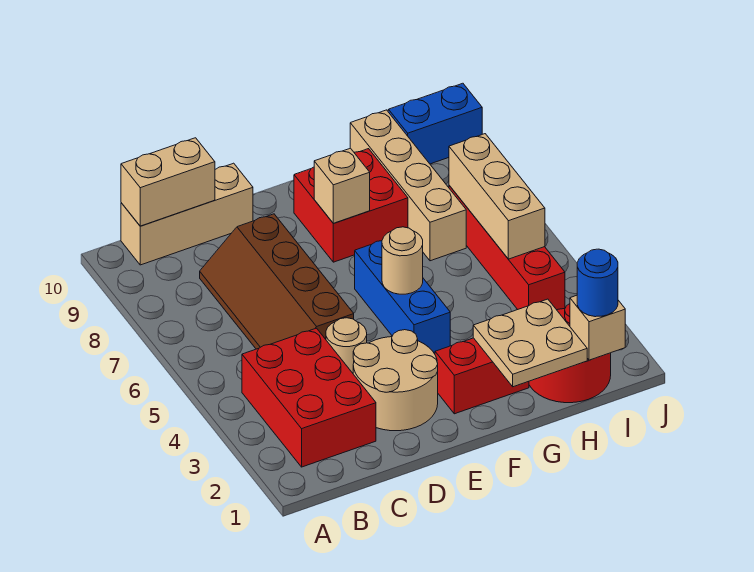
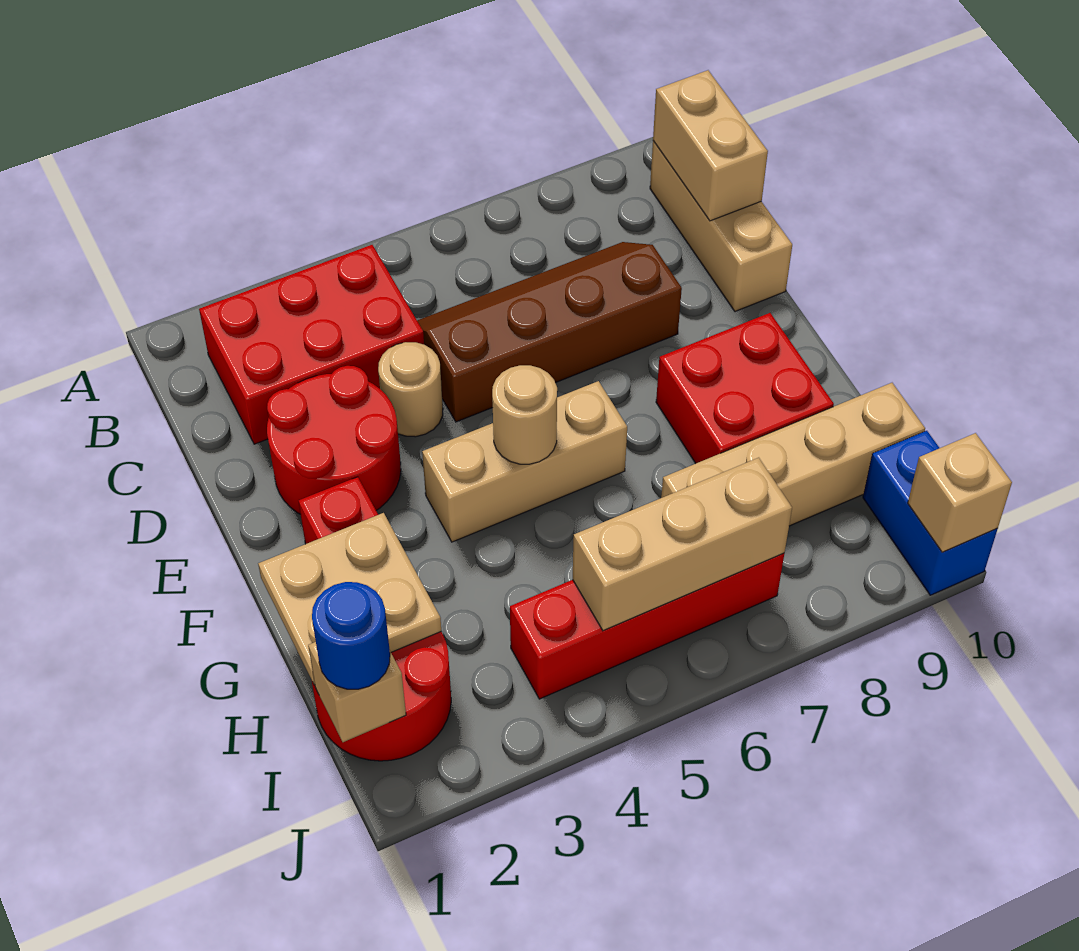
tan round brick D2:E3 level 1 -> red round brick D2:E3 level 1
blue brick F4:F6 level 1 -> tan brick F4:F6 level 1
tan brick F8 level 2 -> tan brick J10 level 2

